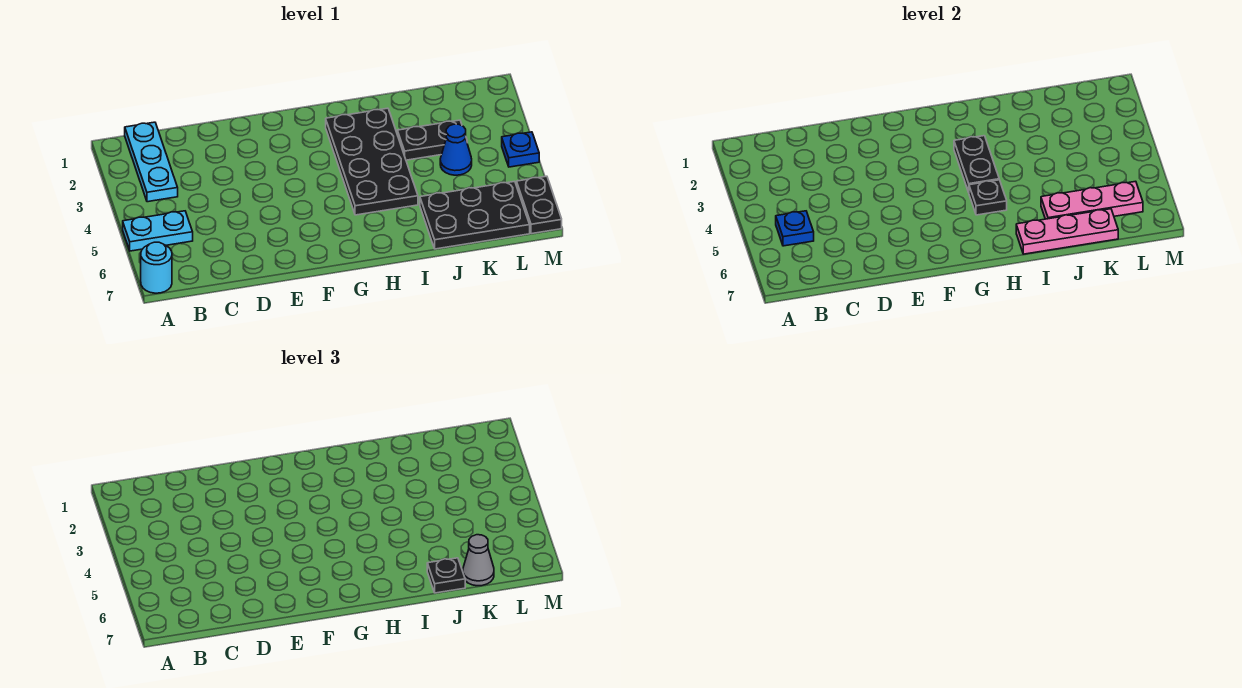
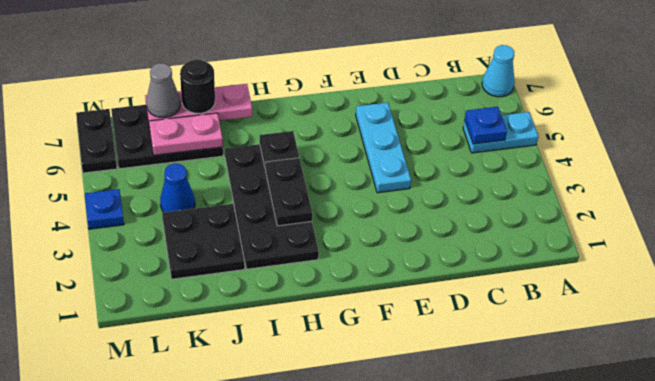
cyan round brick A7 level 1 -> cyan cone A7 level 1
cyan plate B1:B3 level 1 -> cyan plate E4:E6 level 1
black plate J3:K3 level 1 -> black plate J2:K3 level 1
pink plate J6:L6 level 2 -> pink plate J6:K6 level 2
black plate J7 level 3 -> black round brick J7 level 3

